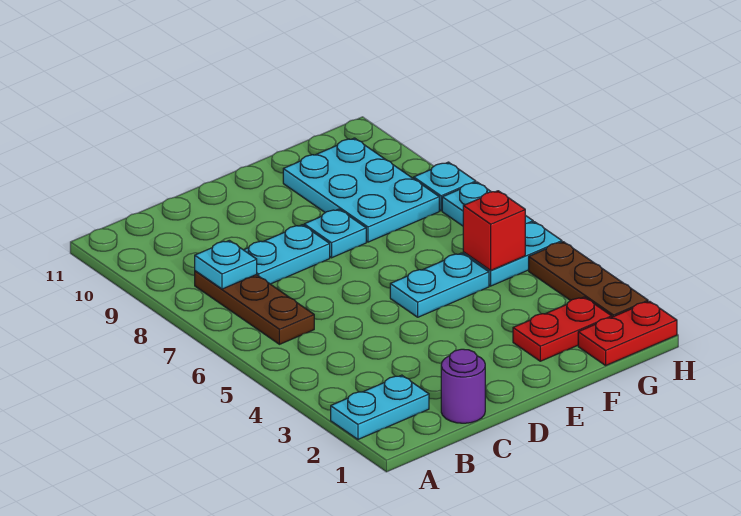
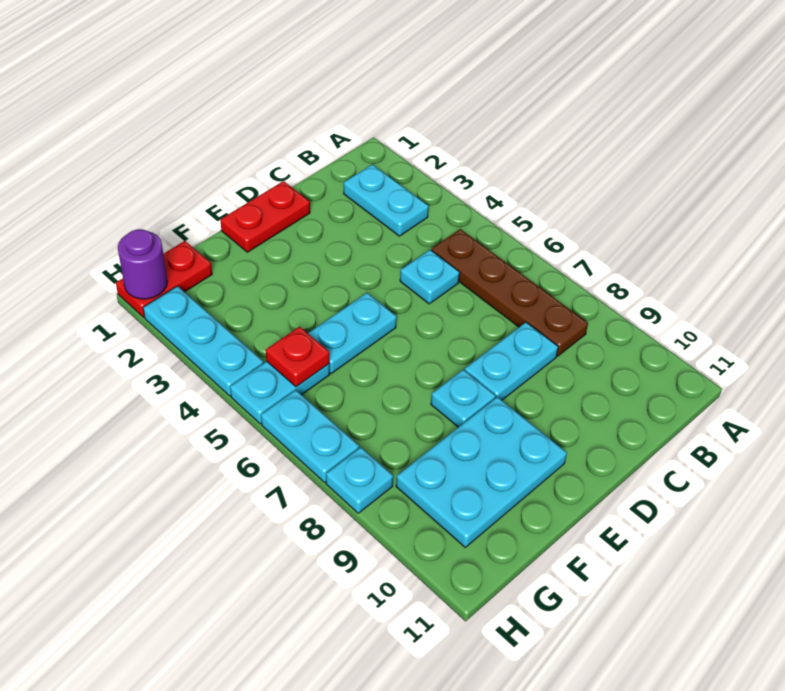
cyan plate A2:B2 level 1 -> cyan plate B2:B3 level 1
brown plate B6:B8 level 1 -> brown plate B5:B8 level 1
cyan plate B8 level 2 -> cyan plate C5 level 1
purple round brick C1 level 1 -> purple round brick H1 level 2
red plate F2:G2 level 1 -> red plate D1:E1 level 1
cyan plate F8:G10 level 1 -> cyan plate E9:G10 level 1
red brick G5 level 2 -> red plate G5 level 2
brown plate H2:H4 level 1 -> cyan plate H2:H4 level 1

